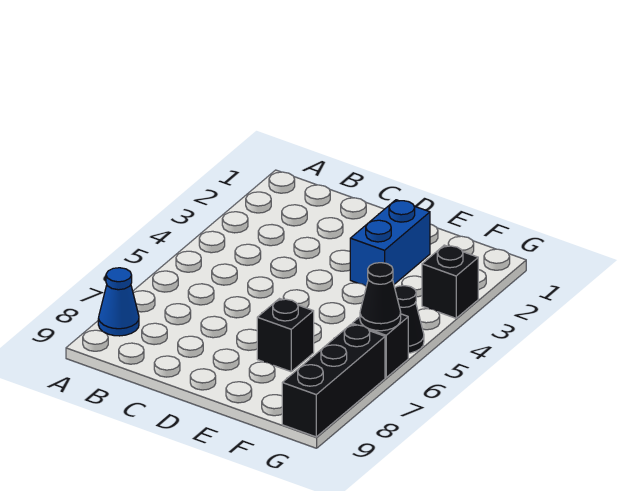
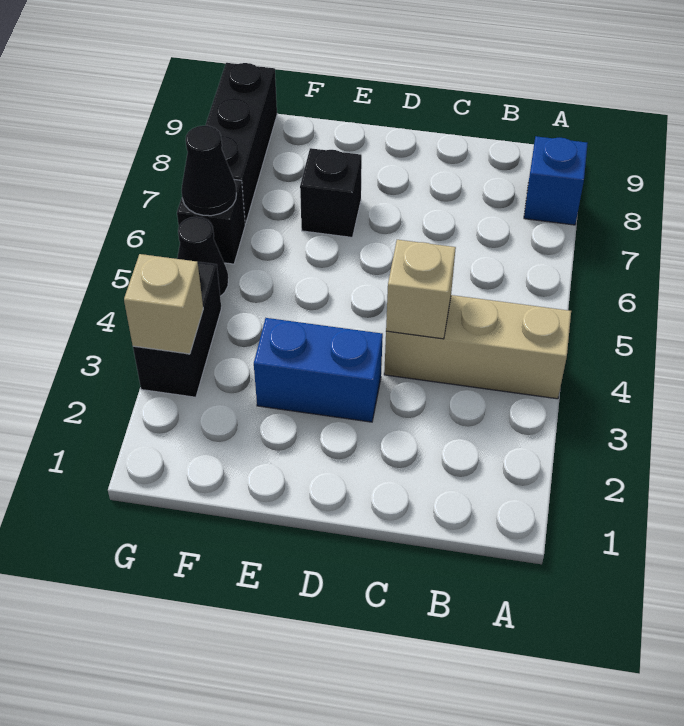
none -> tan brick A4:C4 level 1
blue cone A8 level 1 -> blue brick A8 level 1
none -> tan brick C4 level 2
blue brick E2:E3 level 1 -> blue brick D3:E3 level 1
black brick G3 level 1 -> black brick G3:G4 level 1
none -> tan brick G3 level 2

